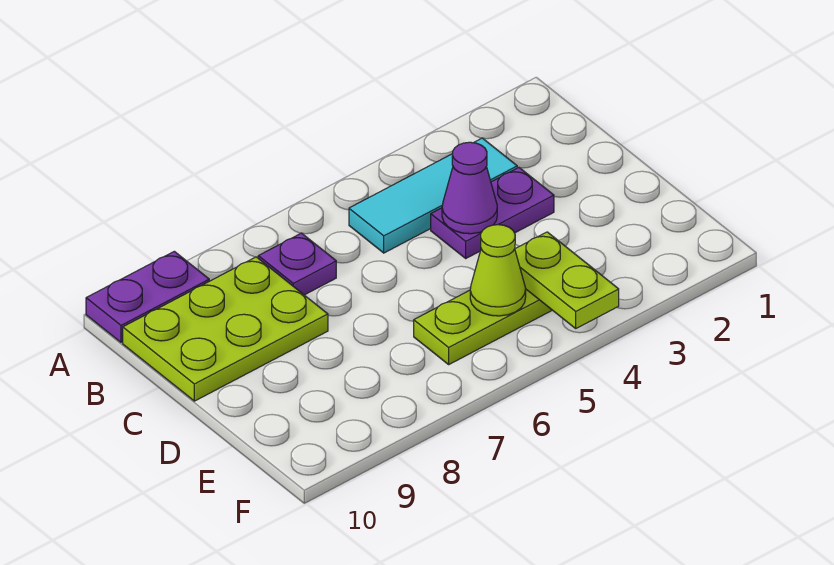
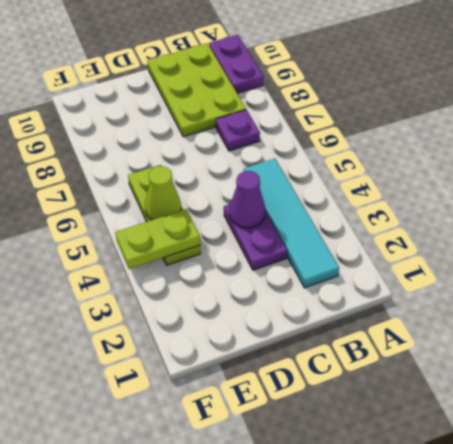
cyan tile B3:B5 level 1 -> cyan tile B2:B5 level 1

